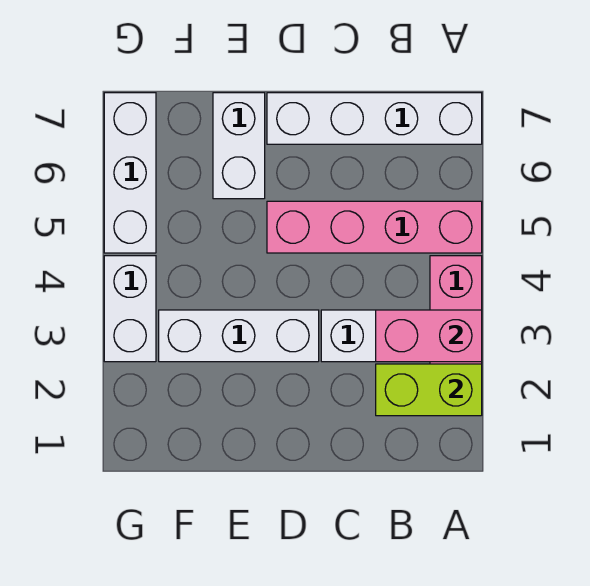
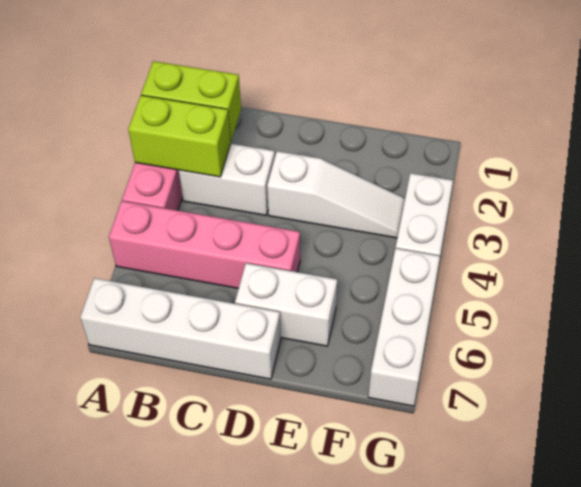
pink brick A3:B3 level 2 -> lime brick A3:B3 level 2
white brick D3:F3 level 1 -> white slope D3:F3 level 1 top D
white brick E6:E7 level 1 -> white brick D6:E6 level 1

